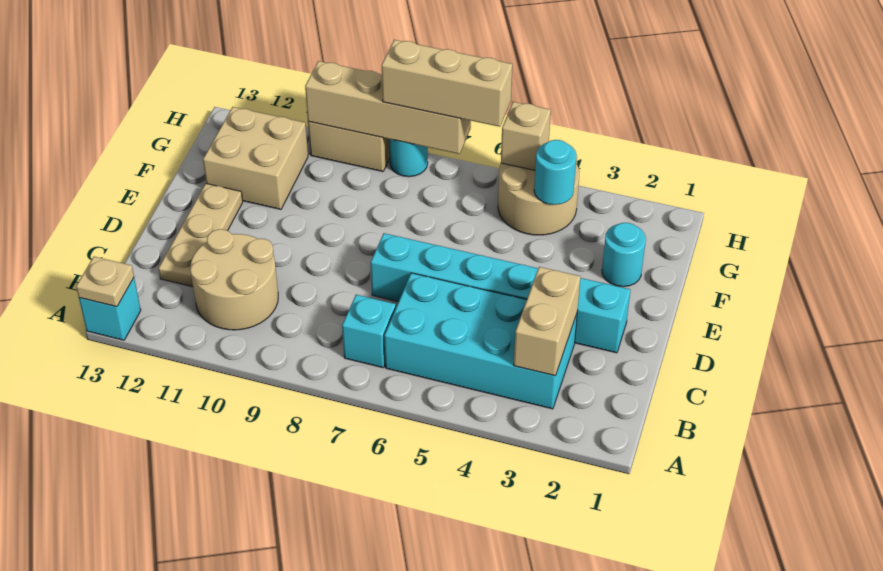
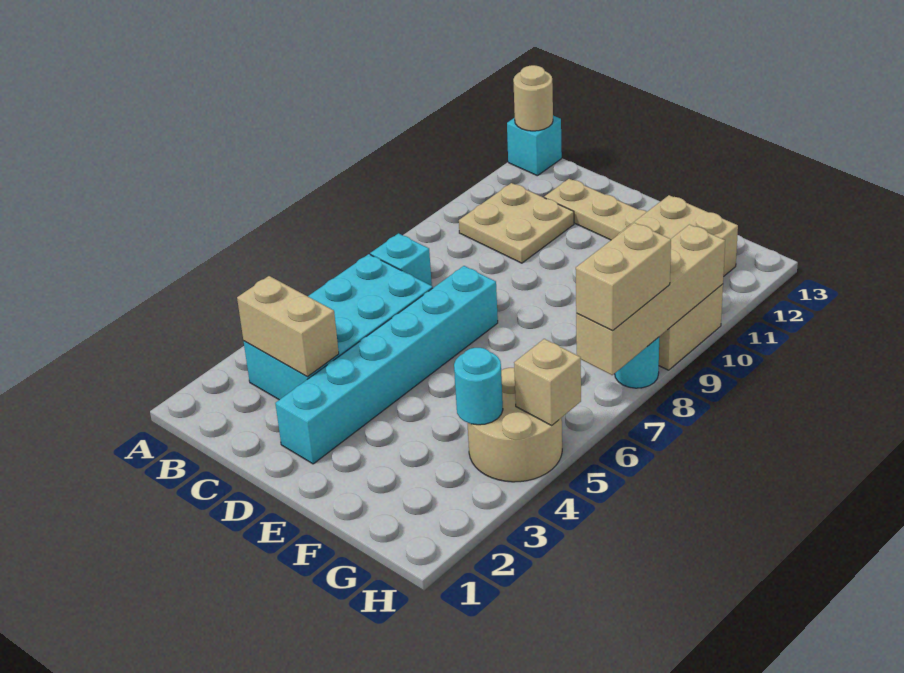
tan plate A13 level 2 -> tan round brick A13 level 2
tan round brick B10:C11 level 1 -> tan plate B10:C11 level 1
cyan round brick F2 level 1 -> none
tan brick H6:H8 level 3 -> tan brick H7:H8 level 3

